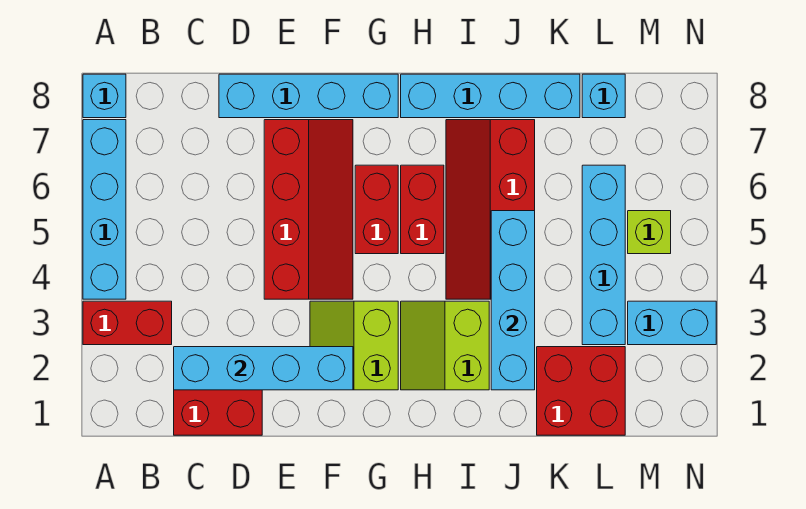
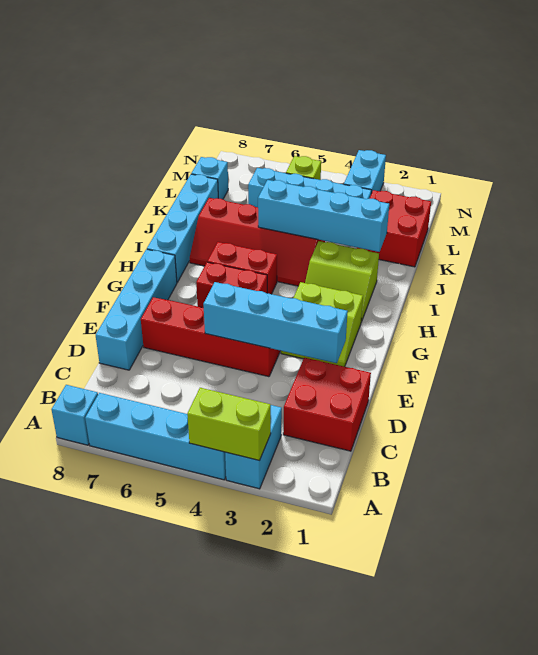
red brick A3:B3 level 1 -> cyan brick A3:B3 level 1
none -> lime brick A3:A4 level 2
cyan brick C2:F2 level 2 -> cyan brick E2:E5 level 2

